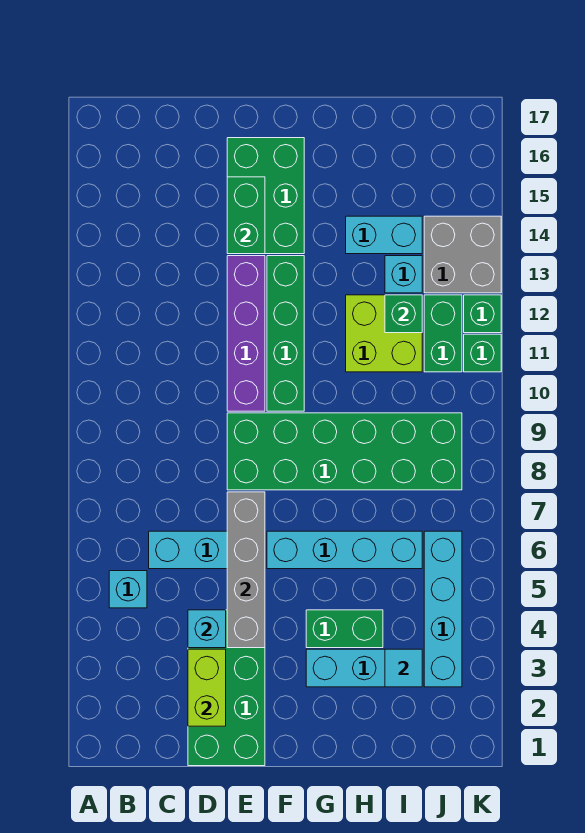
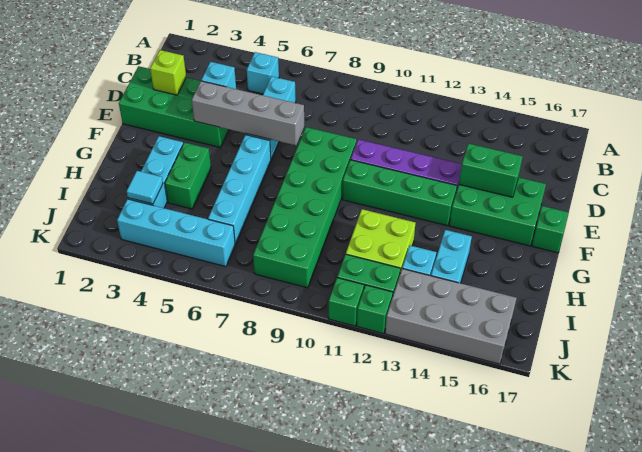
lime brick D2:D3 level 2 -> lime brick D2 level 2
green brick I12 level 2 -> green brick F17 level 1
grey brick J13:K14 level 1 -> grey brick J13:K16 level 1

